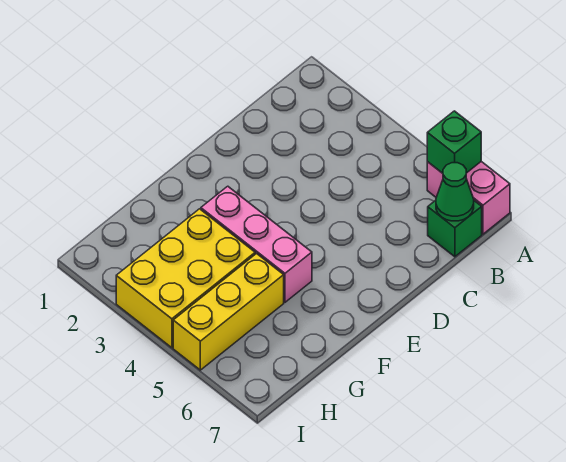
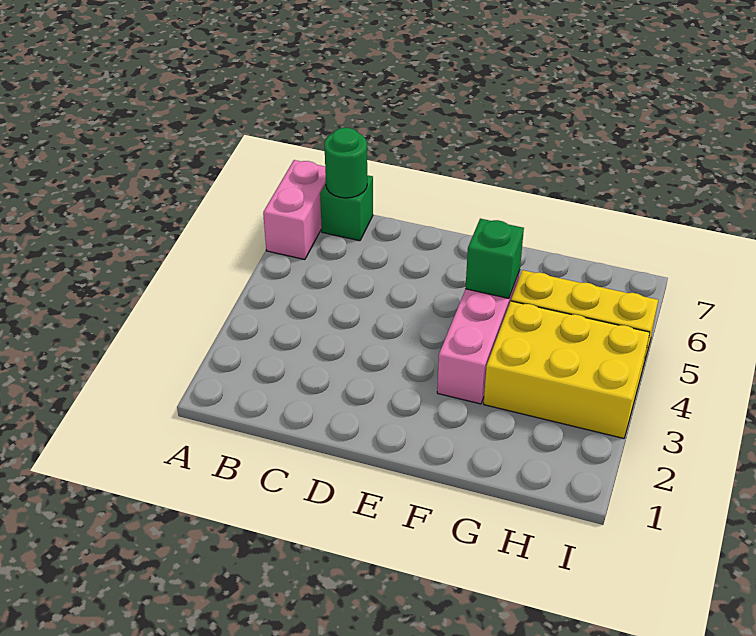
green brick A6 level 2 -> green brick F5 level 2
green cone B7 level 2 -> green round brick B7 level 2

